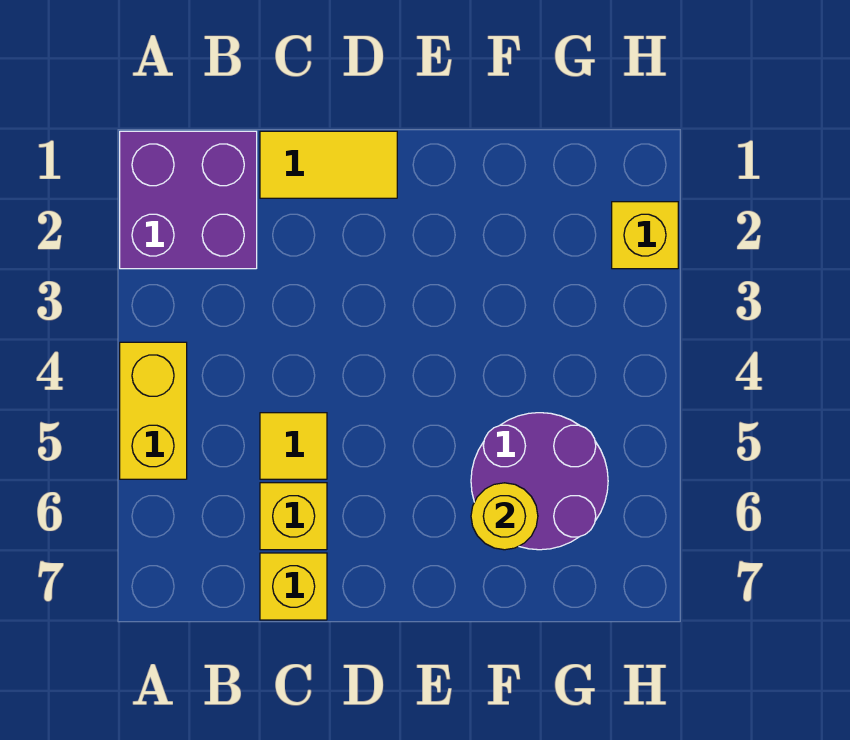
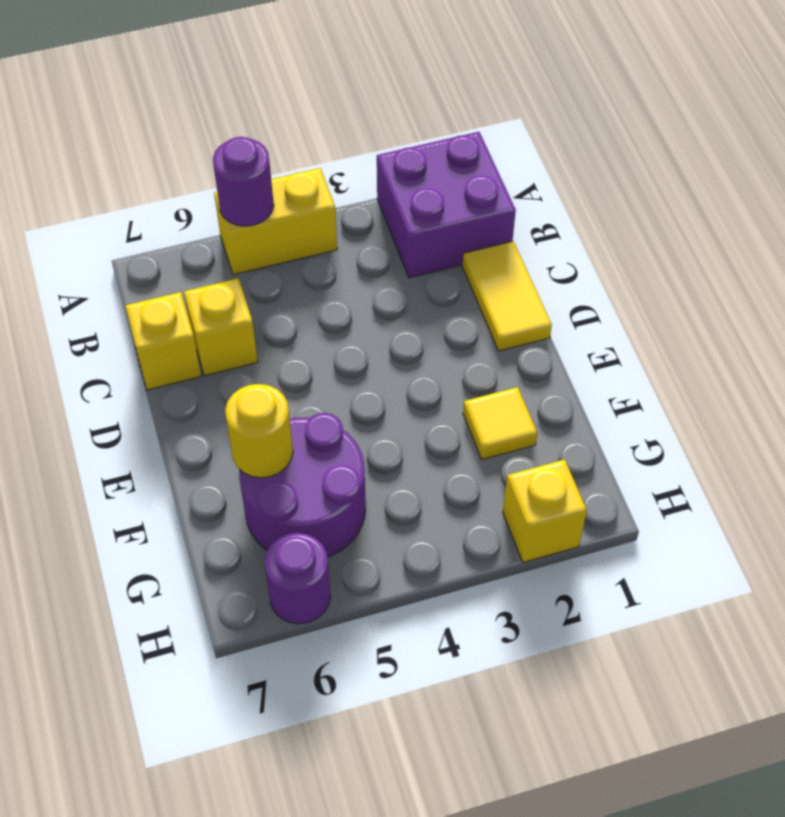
none -> purple round brick A5 level 2
yellow tile C5 level 1 -> yellow tile F2 level 1
none -> purple round brick H6 level 1

